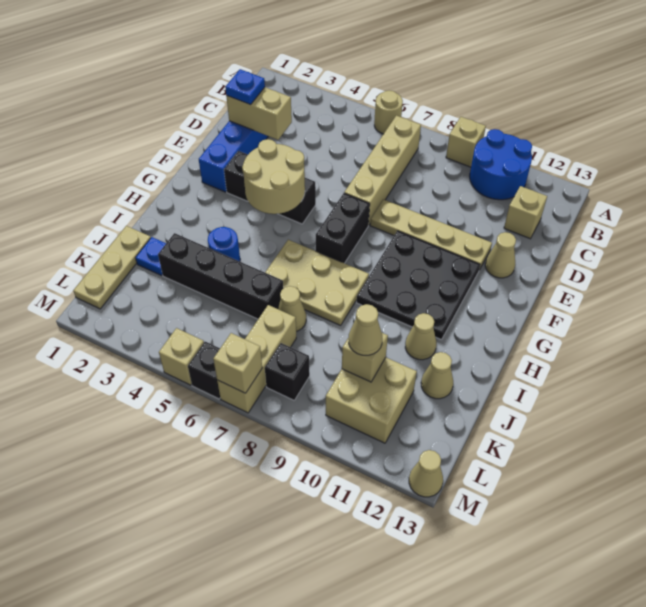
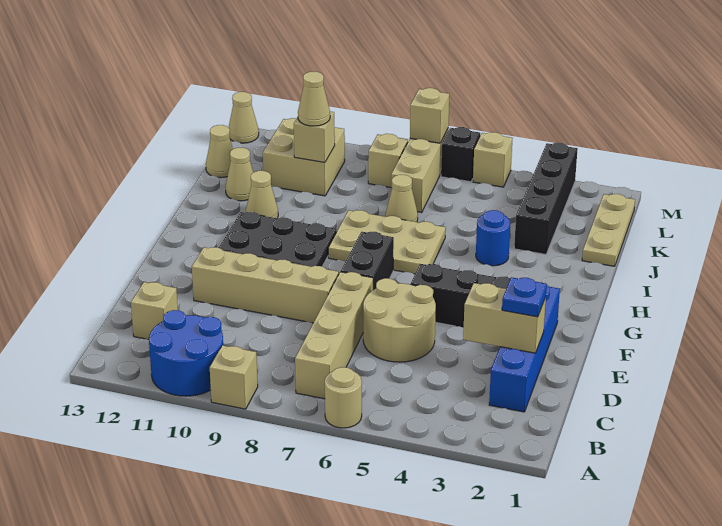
tan plate E8:E11 level 1 -> tan brick E8:E11 level 1
tan cone E12 level 1 -> tan cone K13 level 1
tan round brick F4:G5 level 2 -> tan round brick D5:E6 level 1
blue plate J2 level 1 -> none
black brick J3:J6 level 1 -> black brick J3:M3 level 1
black brick L8 level 1 -> tan brick L8 level 1

